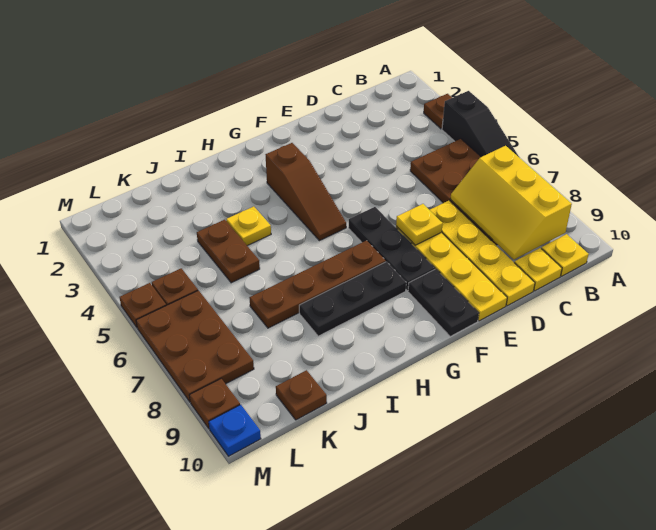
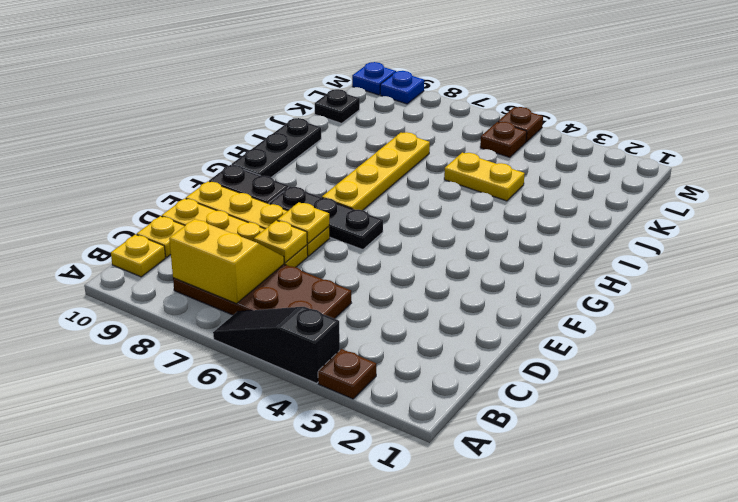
yellow slope B7:C9 level 2 top B -> yellow slope B7:C8 level 2 top B
brown slope G3:G5 level 1 top 3 -> none
brown plate G7:J7 level 1 -> yellow plate G7:J7 level 1
black plate G8:I8 level 1 -> black plate G10:I10 level 1
yellow plate I4 level 1 -> yellow plate D7 level 2
brown plate J4:J5 level 1 -> yellow plate J4:J5 level 1
brown plate K10 level 1 -> black plate K10 level 1
brown plate L6:M8 level 1 -> none
brown plate M9 level 1 -> blue plate M9 level 1

